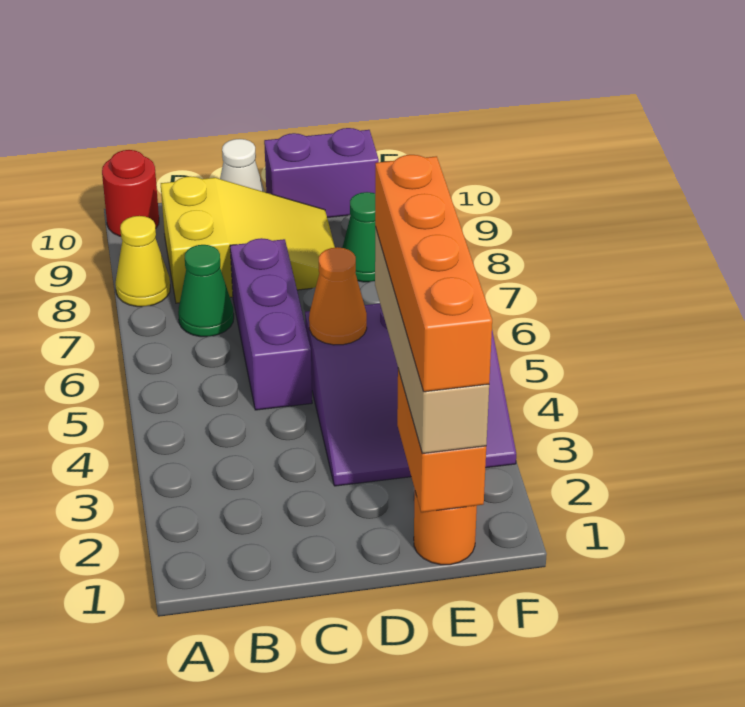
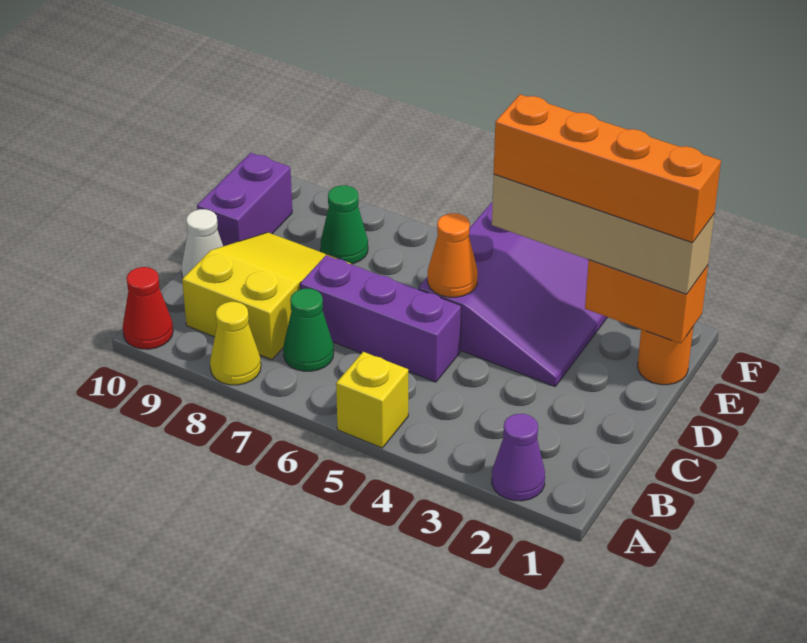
none -> purple cone A2 level 1
none -> yellow brick A5 level 1
red round brick A10 level 1 -> red cone A10 level 1

